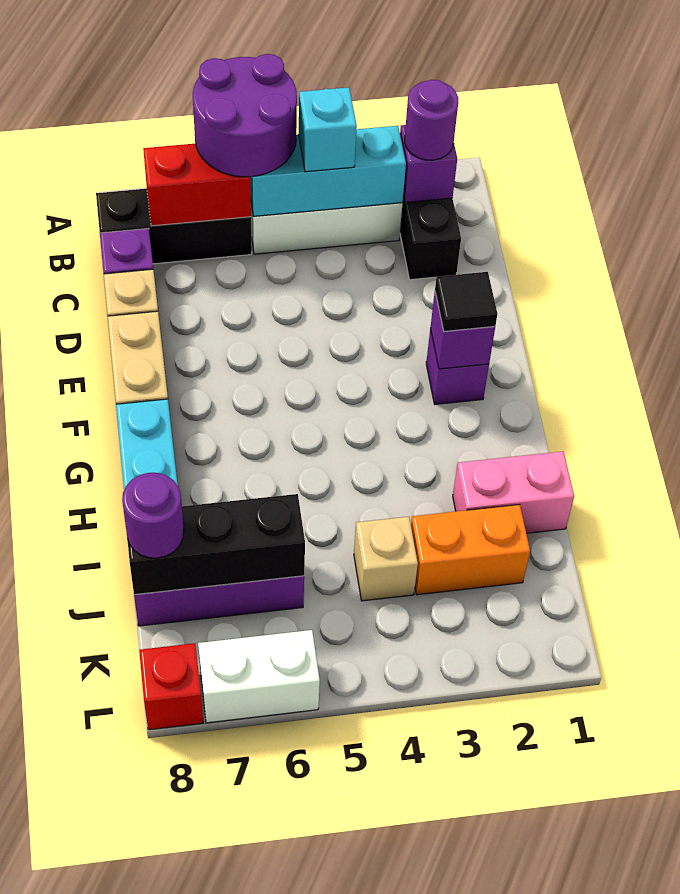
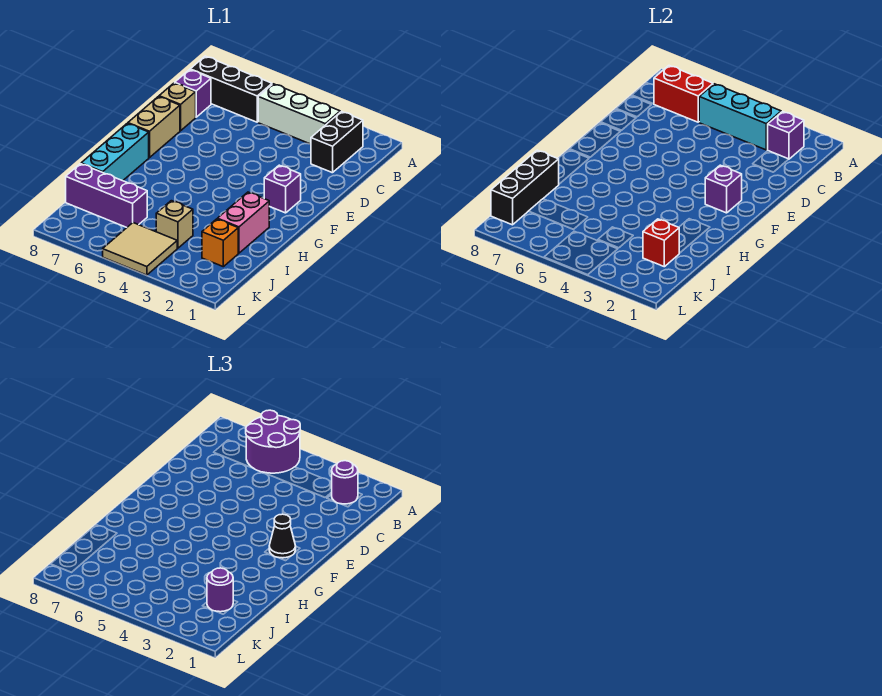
cyan brick B4 level 3 -> none
black tile F2 level 3 -> black cone F2 level 3
pink brick I1:I2 level 1 -> pink brick H2:I2 level 1
orange brick J2:J3 level 1 -> orange brick J2 level 1
black brick J6:J8 level 2 -> black brick I8:K8 level 2
purple round brick J8 level 3 -> purple round brick J2 level 3
none -> tan tile K4:L5 level 1
white brick L6:L7 level 1 -> none
red brick L8 level 1 -> red brick J2 level 2

